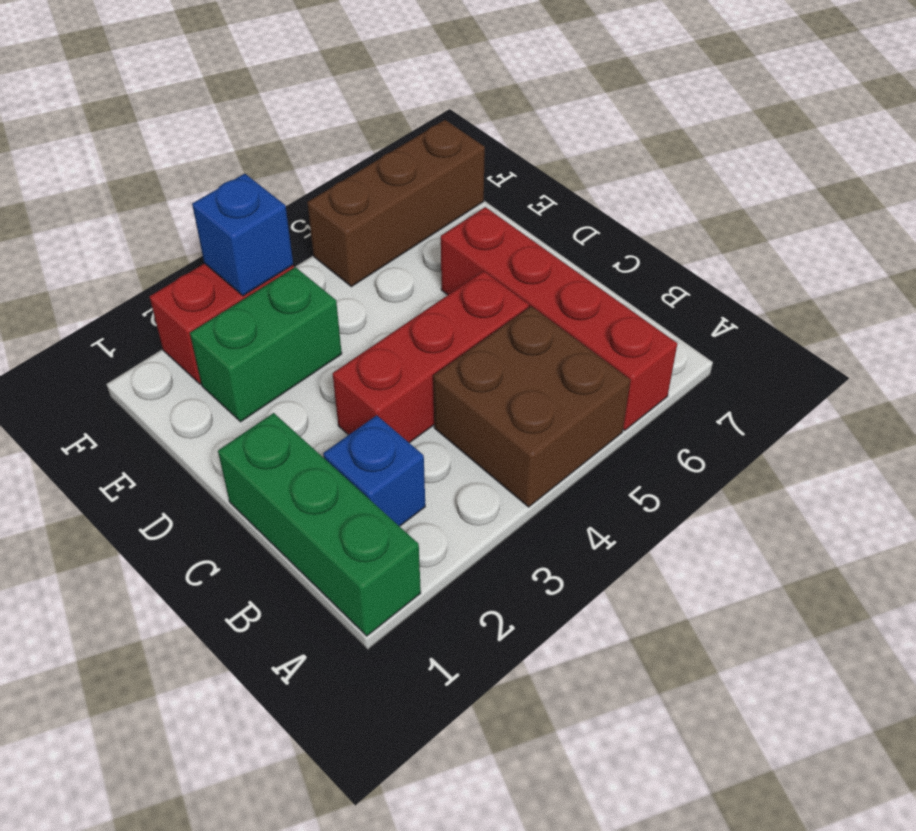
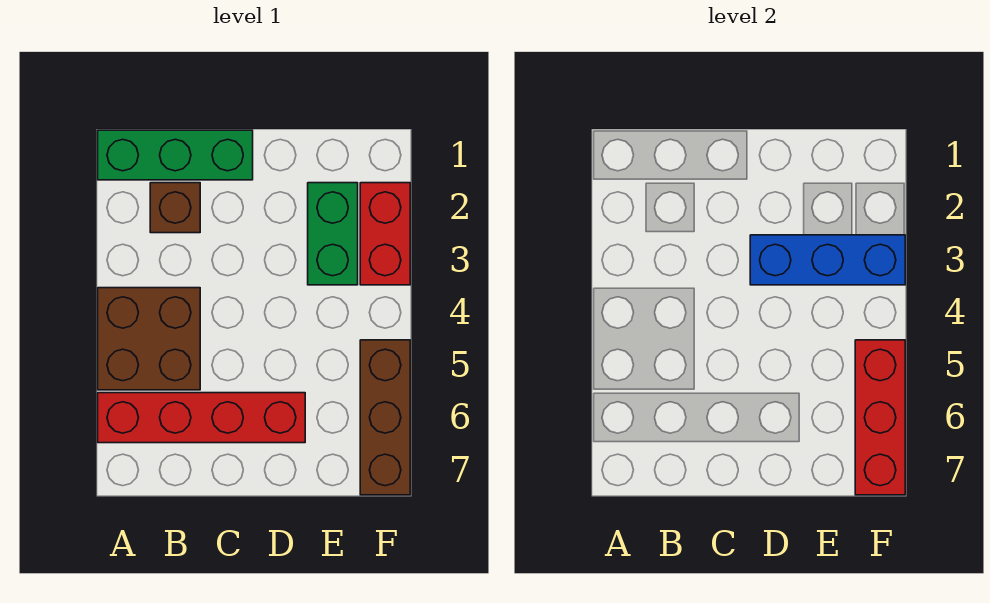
blue brick B2 level 1 -> brown brick B2 level 1
red brick C3:C5 level 1 -> red brick F5:F7 level 2
blue brick F3 level 2 -> blue brick D3:F3 level 2

